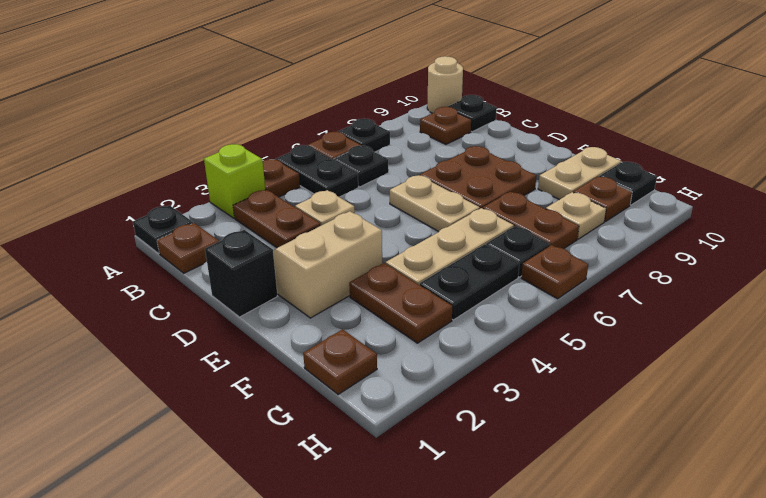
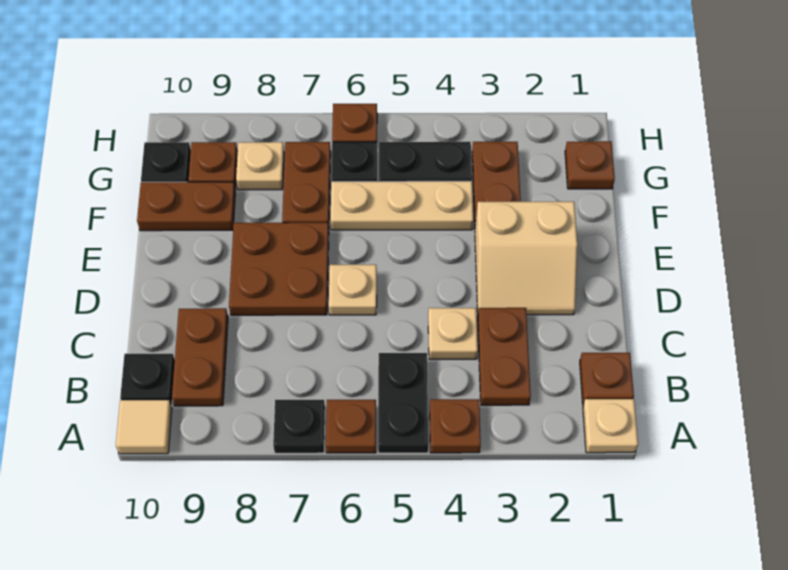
black plate A1 level 1 -> tan plate A1 level 1
lime brick A3 level 1 -> none
tan round brick A10 level 1 -> tan tile A10 level 1
black plate B6 level 1 -> none
brown plate B9 level 1 -> brown plate B9:C9 level 1
black brick D1 level 1 -> none
tan plate D6:E6 level 1 -> tan plate D6 level 1
tan plate F9:F10 level 1 -> brown plate F9:F10 level 1

